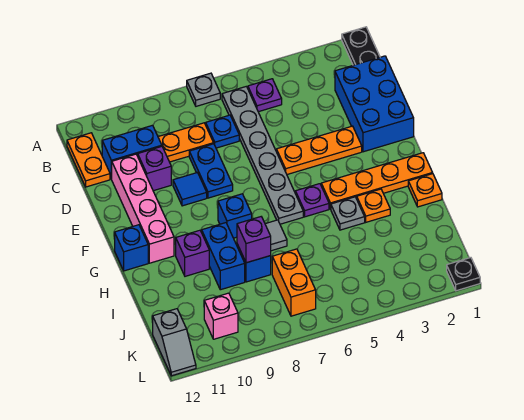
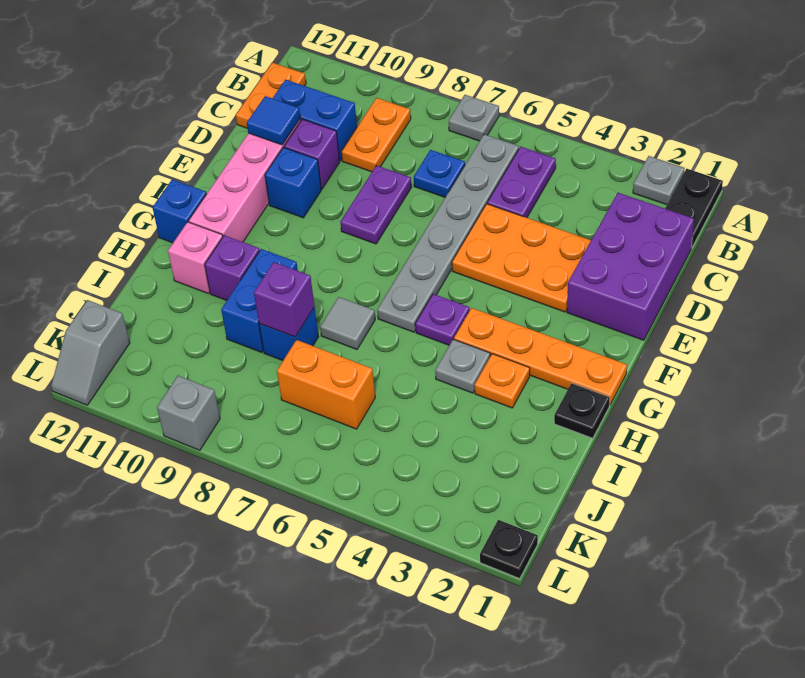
none -> grey plate A2 level 1
purple plate B5 level 1 -> purple plate B5:C5 level 1
blue brick C1:E2 level 1 -> purple brick C1:E2 level 1
orange plate C8:C9 level 1 -> orange plate B9:C9 level 1
blue plate D8:E8 level 1 -> purple plate D8:E8 level 1
orange plate E3:E5 level 1 -> orange plate D3:E5 level 1
blue tile E9 level 1 -> blue tile D11 level 2
blue brick G8 level 1 -> blue brick E10 level 1
orange plate H1 level 1 -> black plate H1 level 1
orange brick J7:K7 level 1 -> orange brick J6:J7 level 1
pink brick K10 level 1 -> pink brick H11 level 1
none -> grey brick L9 level 1

